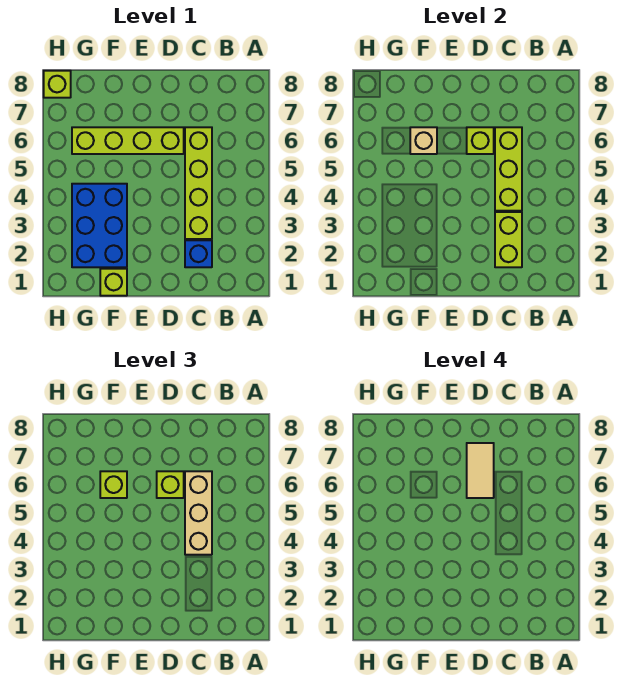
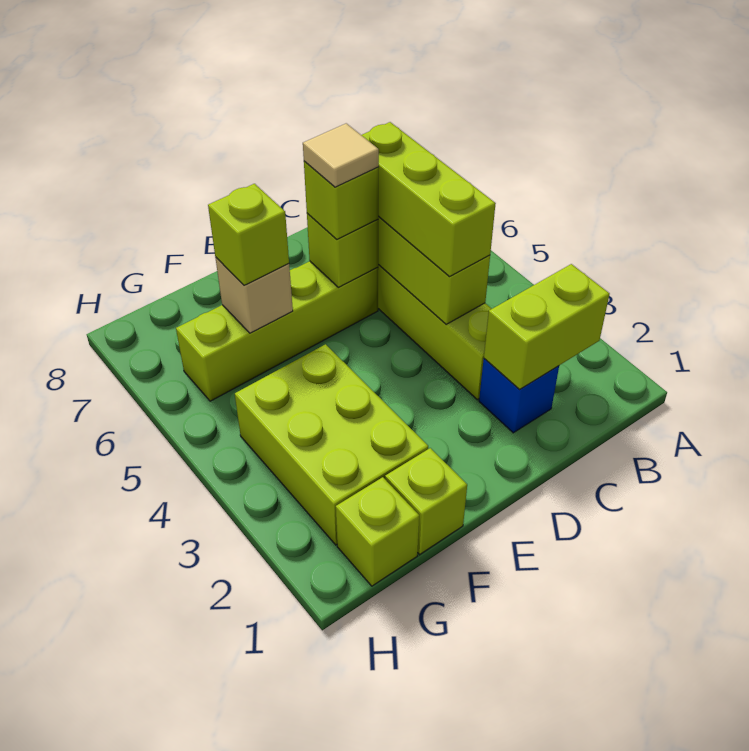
lime brick C2:C3 level 2 -> lime brick B2:C2 level 2
tan brick C4:C6 level 3 -> lime brick C4:C6 level 3
tan tile D6:D7 level 4 -> tan tile D6 level 4
blue brick F2:G4 level 1 -> lime brick F2:G4 level 1
lime brick H8 level 1 -> lime brick G1 level 1

